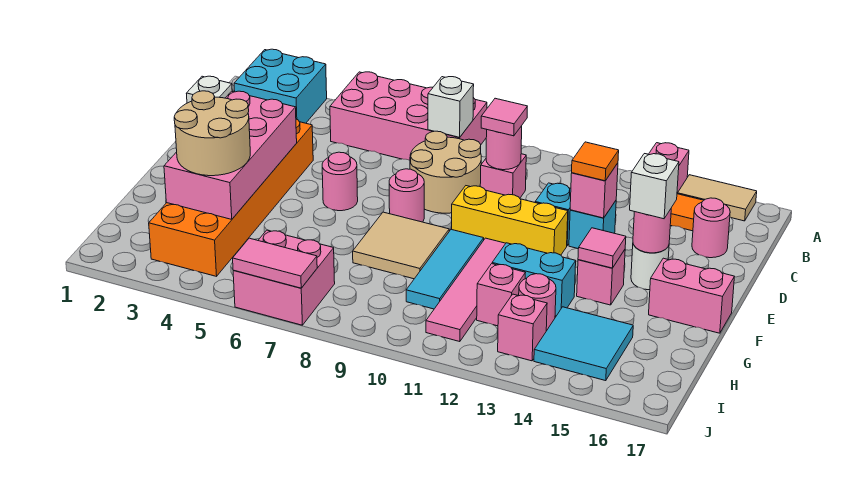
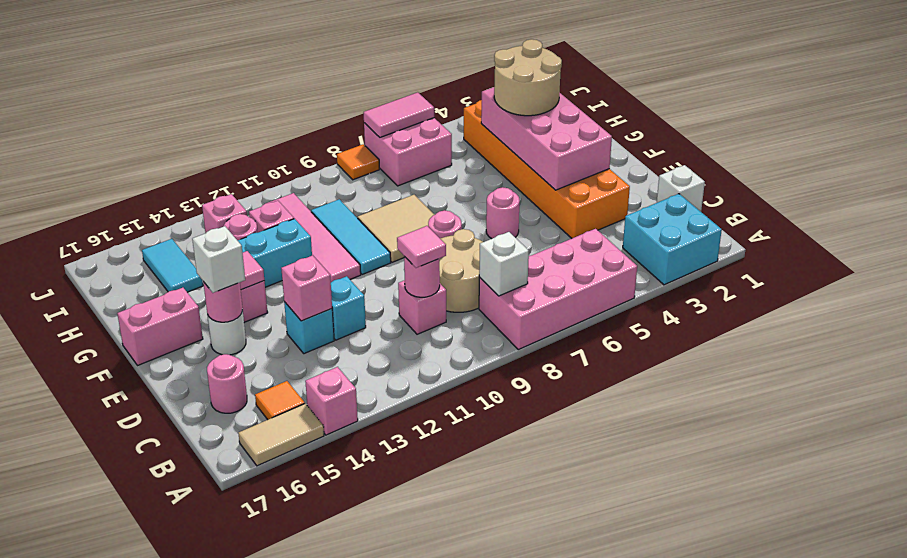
orange tile D13 level 3 -> orange tile J8 level 1
yellow brick E10:E12 level 1 -> none
cyan tile H14:I15 level 1 -> cyan tile H15:I15 level 1

